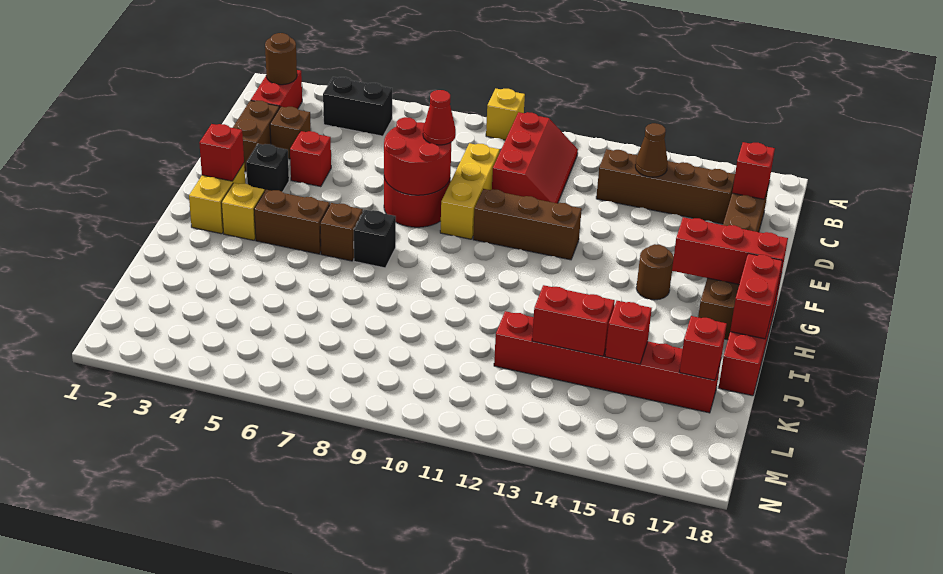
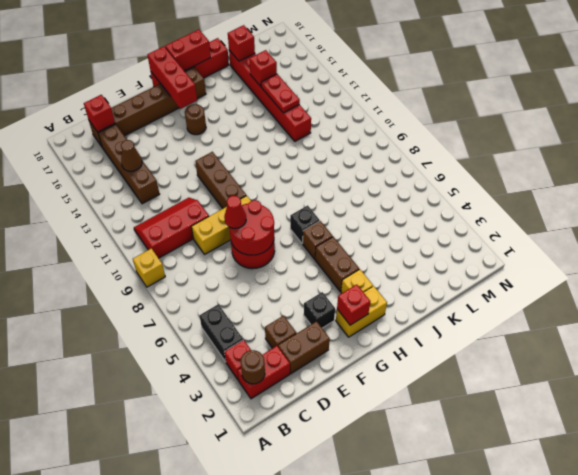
red brick E4 level 1 -> red brick B3 level 1
red brick K13:K14 level 2 -> red plate K13:K14 level 2

